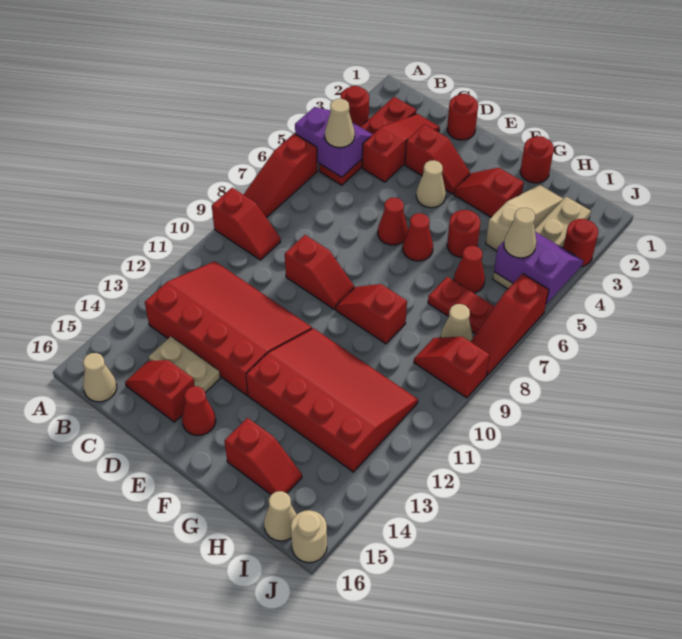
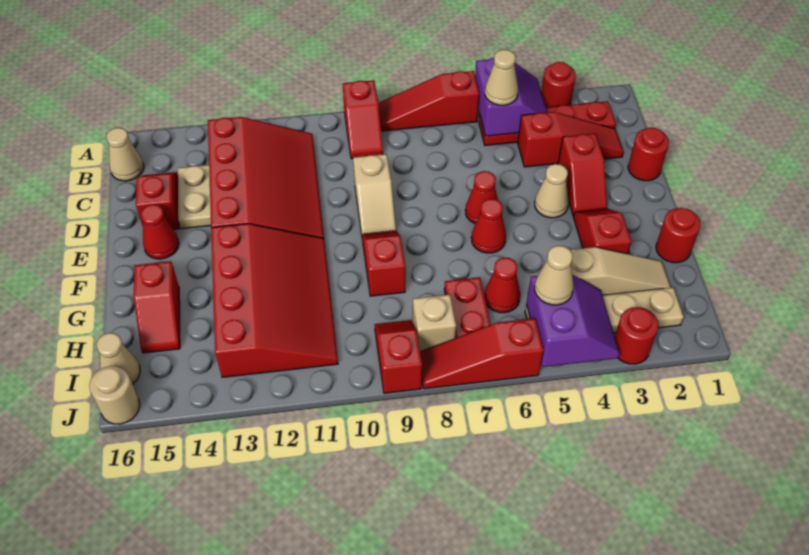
red slope D9:E9 level 1 top D -> tan slope D9:E9 level 1 top D
red round brick G5 level 1 -> none
tan cone I8 level 1 -> tan brick I8 level 1

